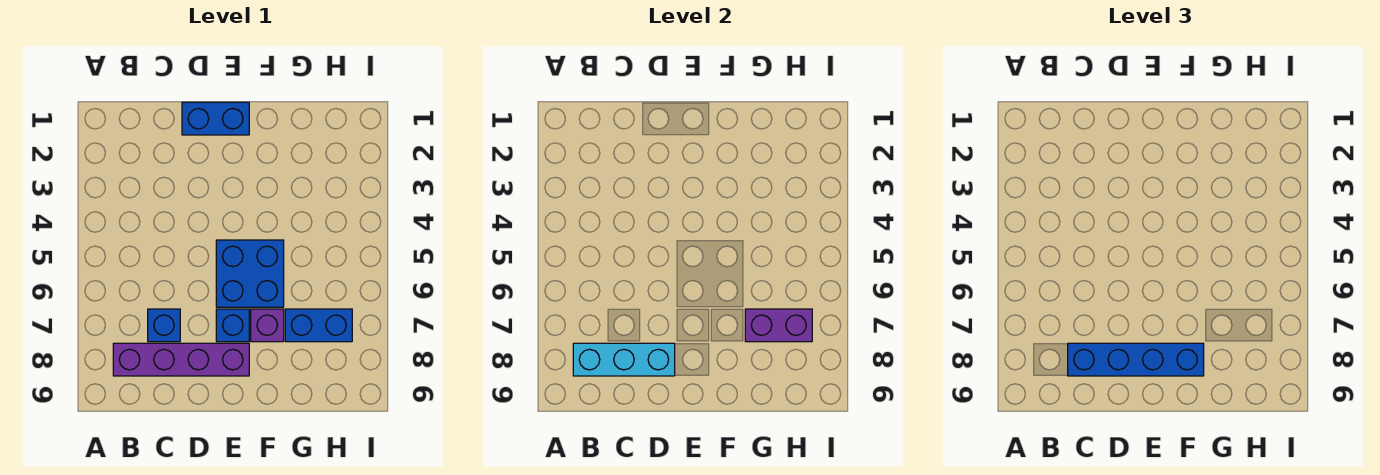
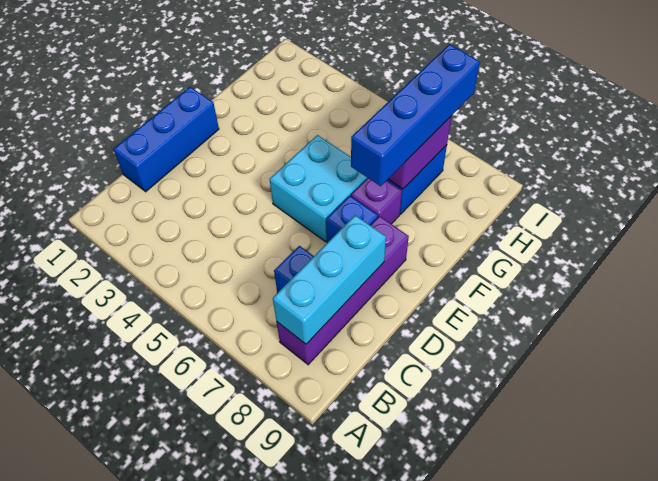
blue brick C8:F8 level 3 -> blue brick F7:I7 level 3
blue brick D1:E1 level 1 -> blue brick C1:E1 level 1
blue brick E5:F6 level 1 -> cyan brick E5:F6 level 1

